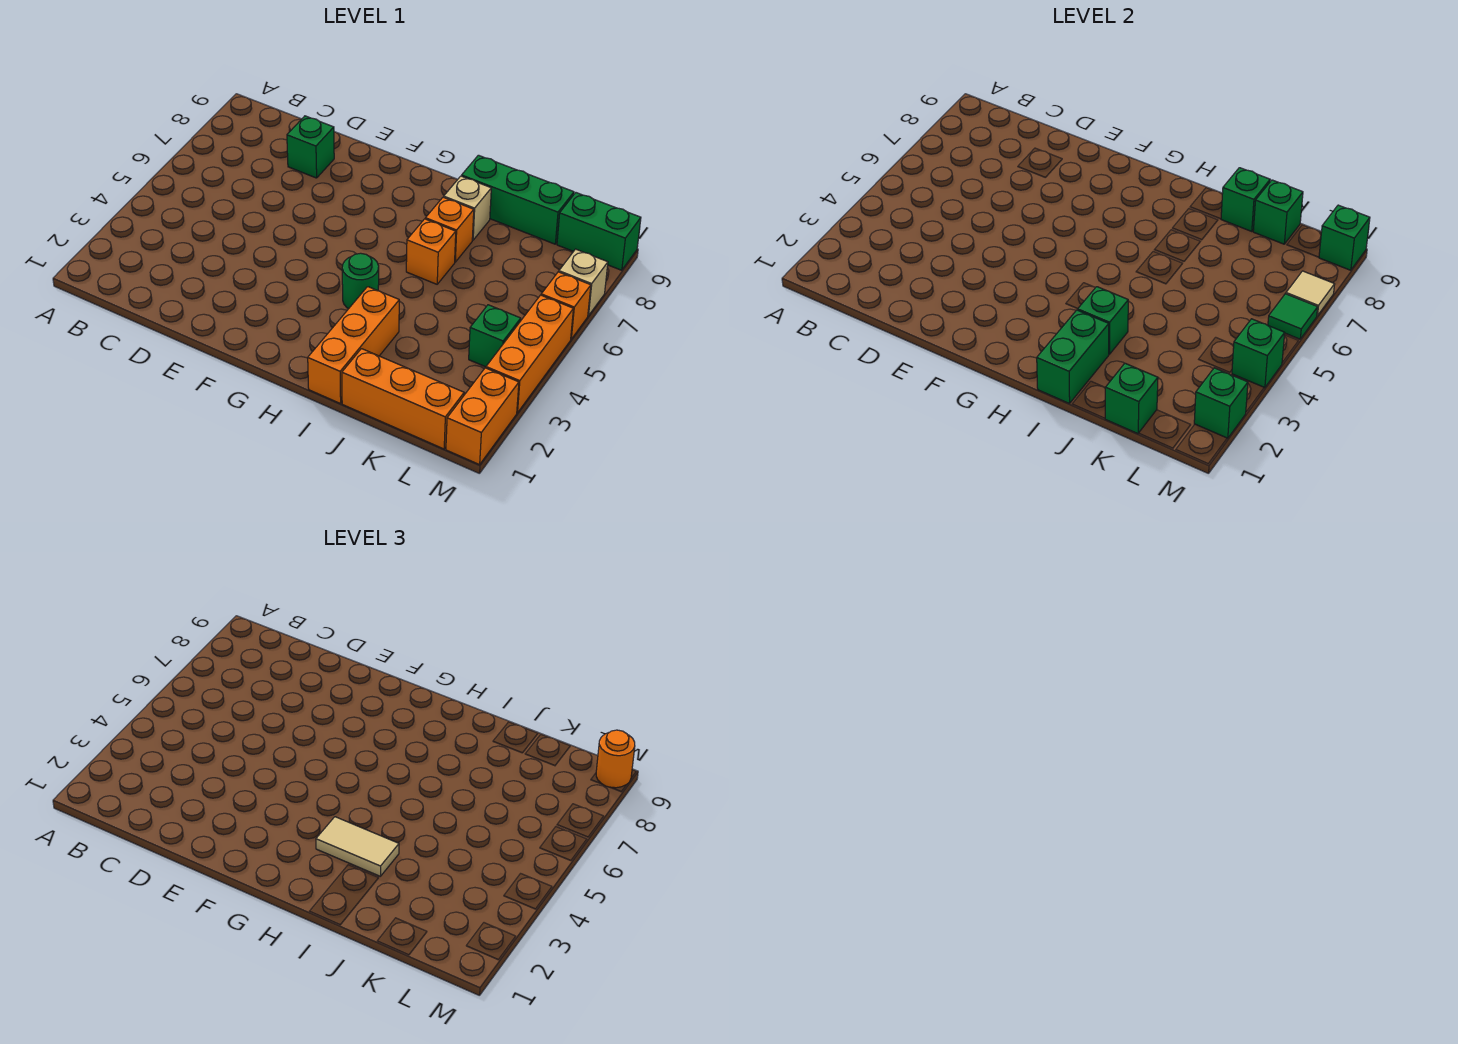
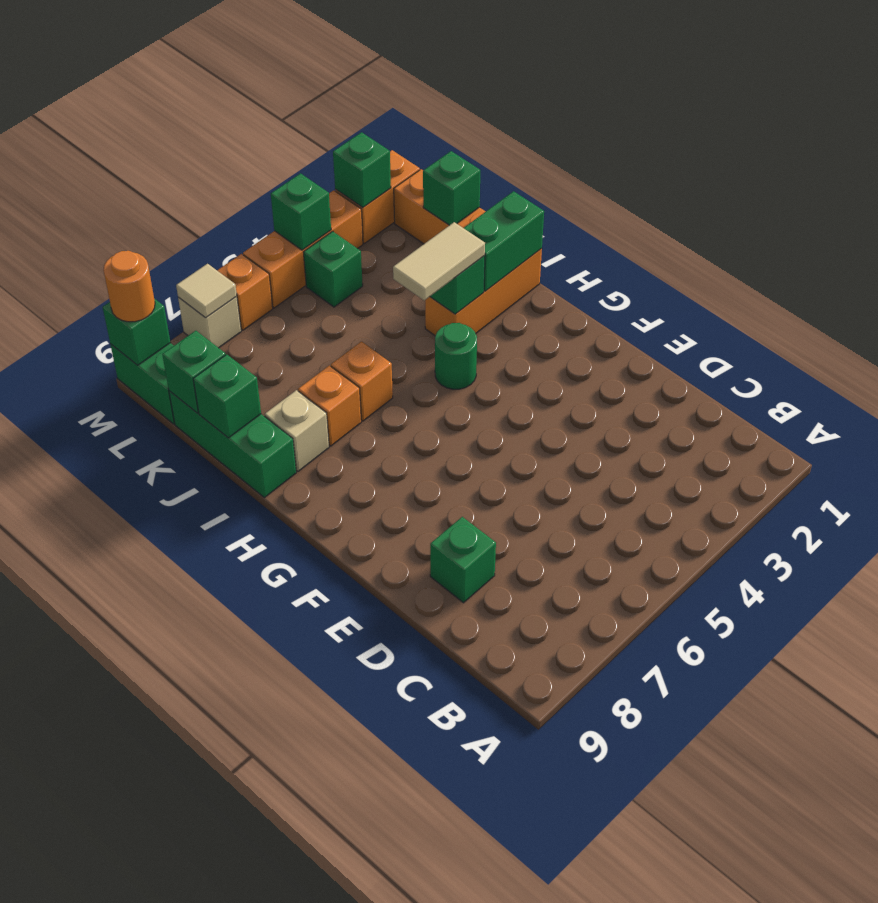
tan tile H3:I3 level 3 -> tan tile I3:I4 level 3
green tile M6 level 2 -> none

